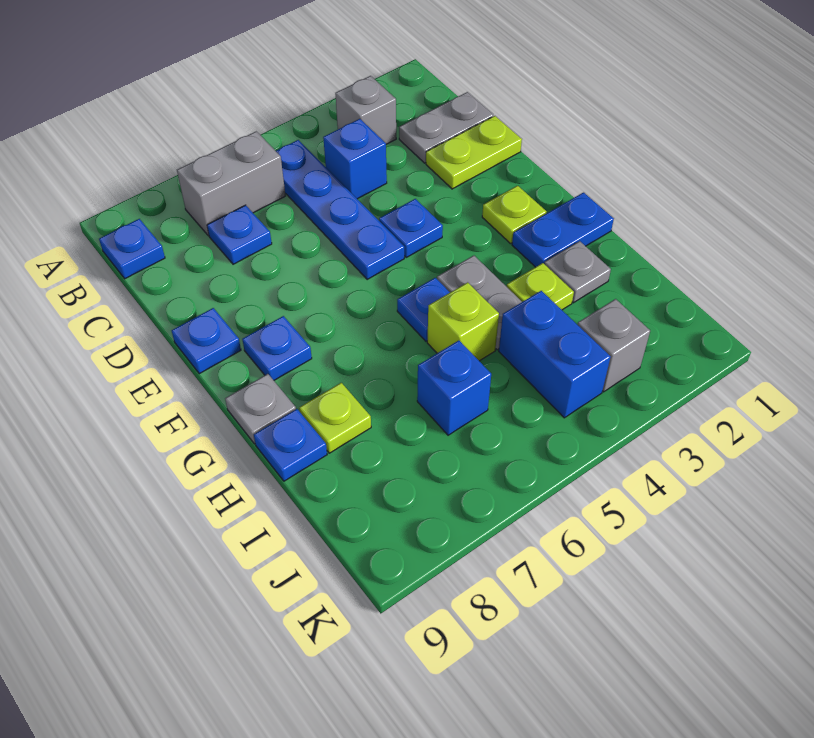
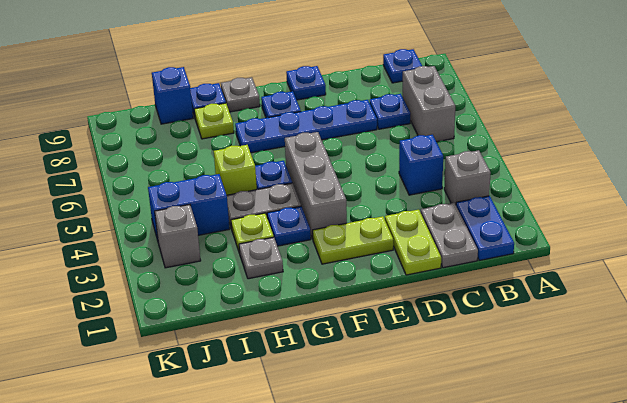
blue plate B5:E5 level 1 -> blue plate D7:G7 level 1
blue plate E4 level 1 -> blue plate G3 level 1
lime plate F2 level 1 -> lime plate E2:F2 level 1
none -> grey brick F3:F5 level 1
blue plate G1:G2 level 1 -> blue plate B1:B2 level 1
blue brick I6 level 1 -> blue brick I9 level 1

